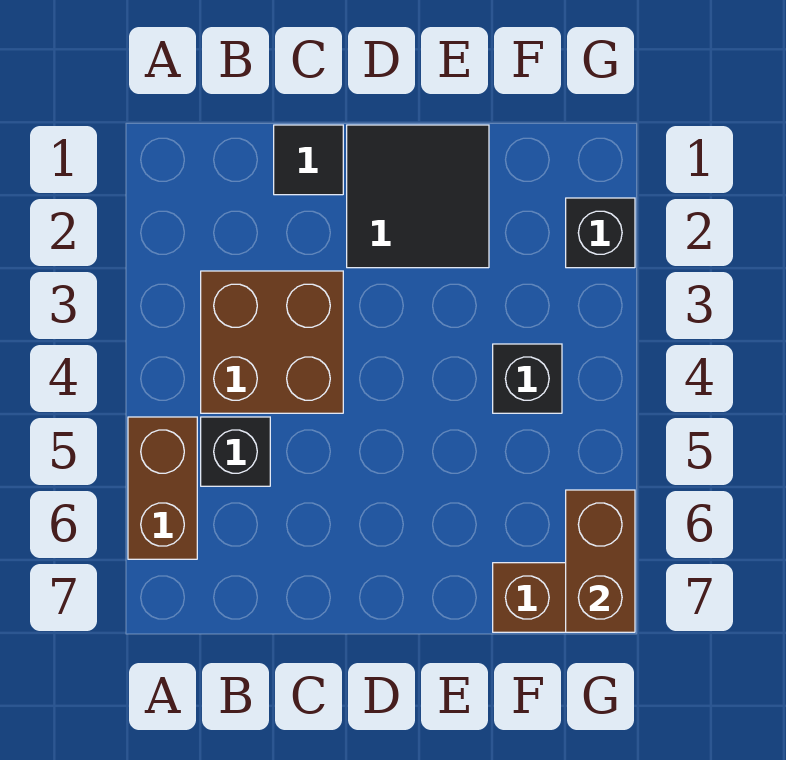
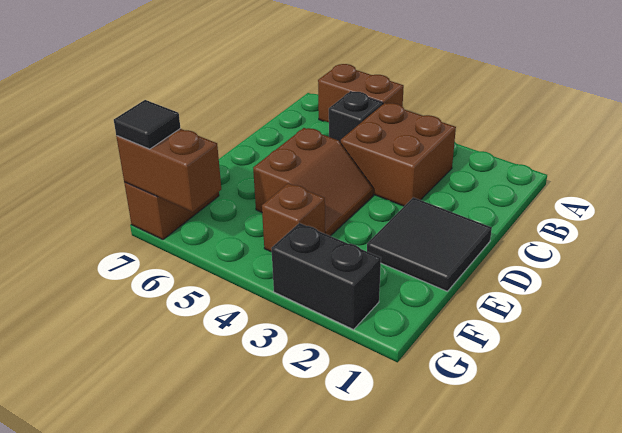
black tile C1 level 1 -> black tile G7 level 3
none -> brown slope D4:E5 level 1 top 5
black brick F4 level 1 -> brown brick F4 level 1
black brick G2 level 1 -> black brick G2:G3 level 1

